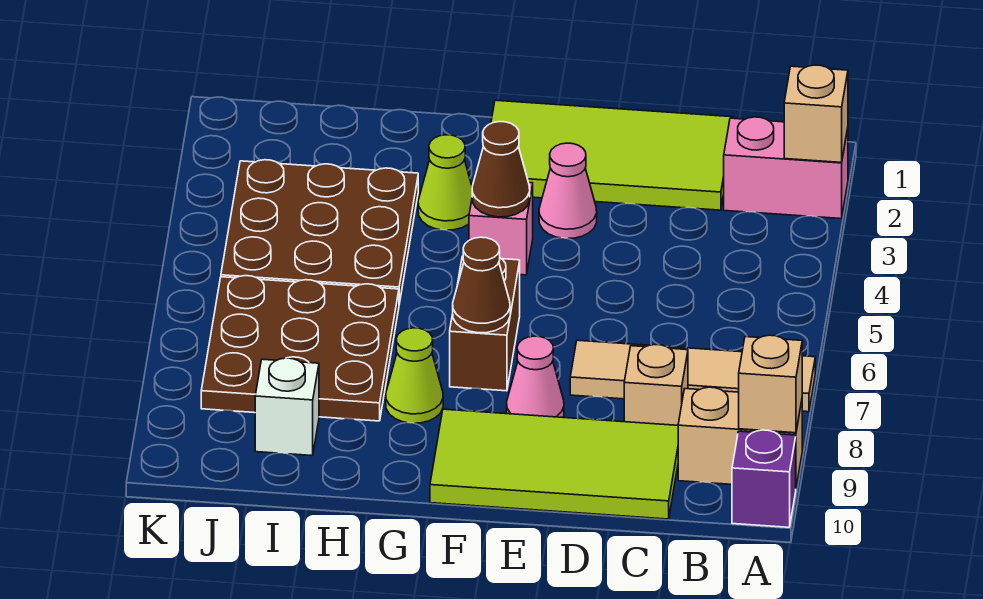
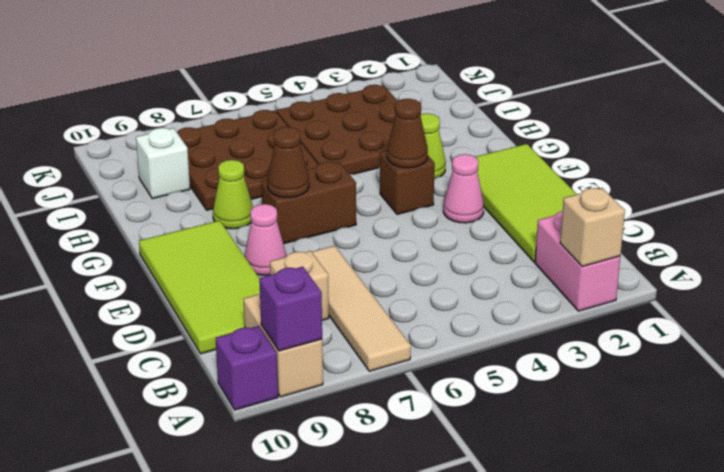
tan brick A9 level 2 -> purple brick A9 level 2
pink brick F4 level 1 -> brown brick F4 level 1

